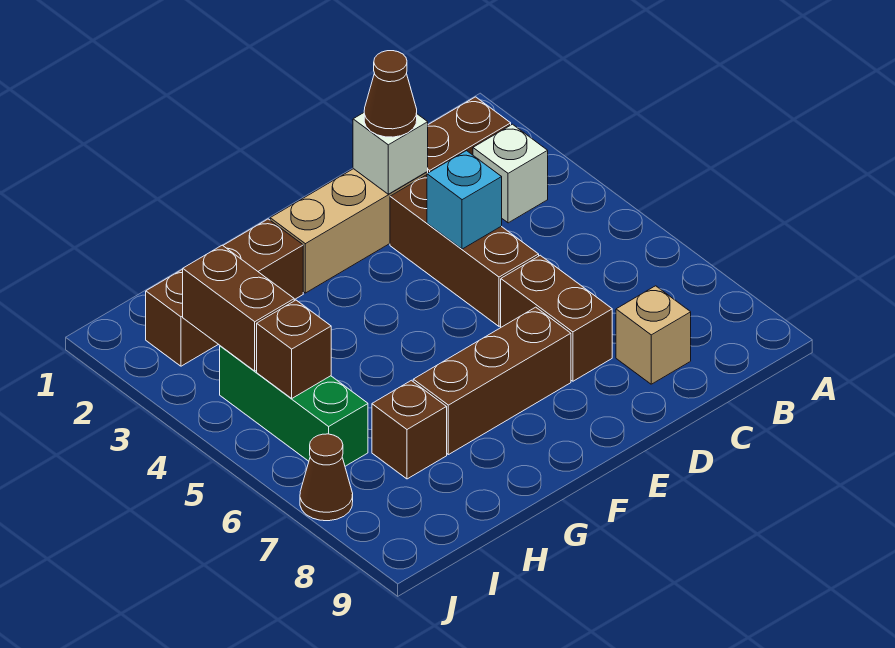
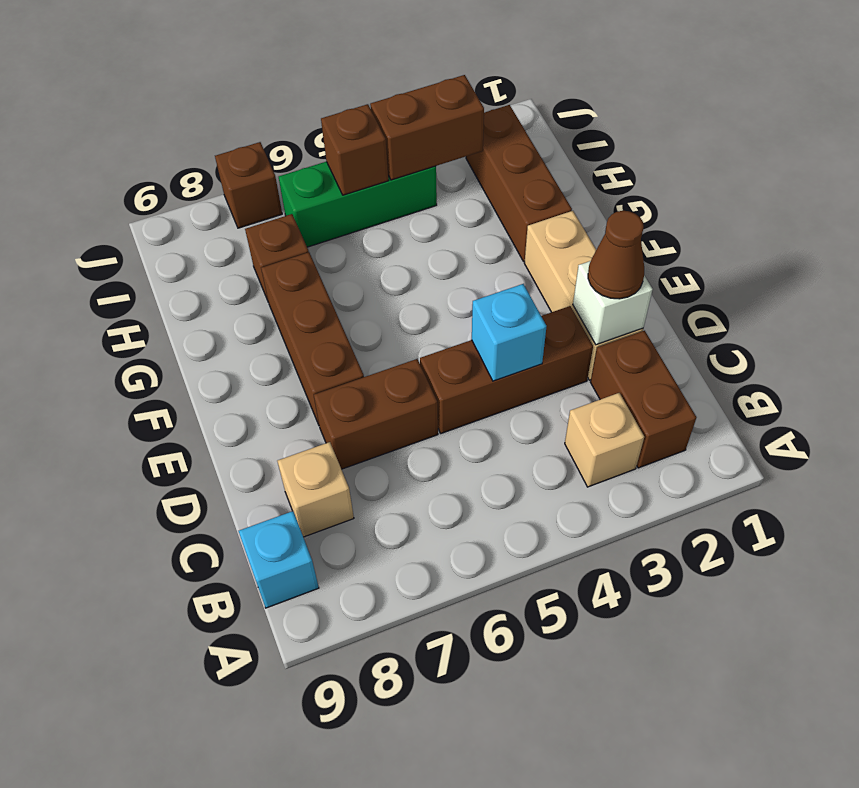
white brick B3 level 1 -> tan brick B3 level 1
none -> cyan brick B9 level 1
brown cone J7 level 1 -> brown brick J7 level 1

